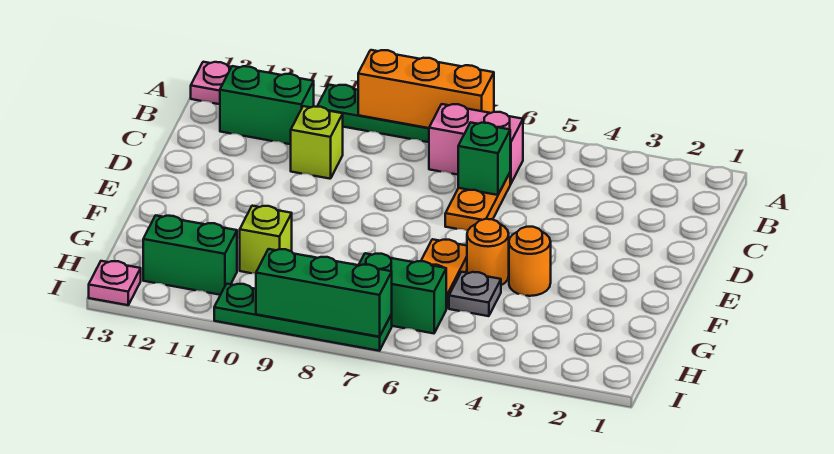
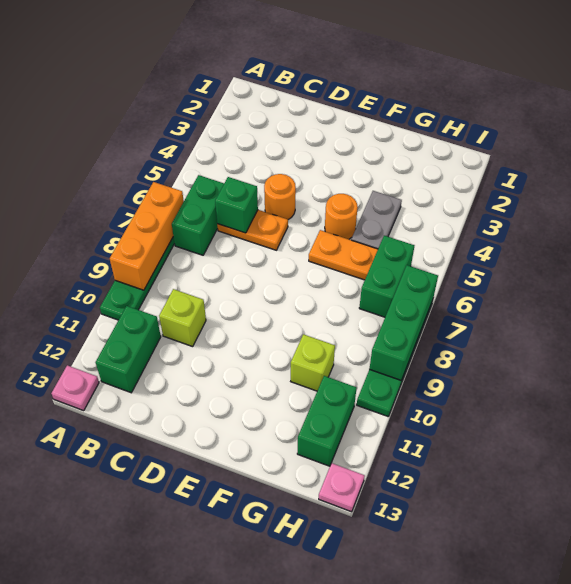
pink brick B6:B7 level 1 -> green brick B6:B7 level 1
orange round brick F4 level 1 -> orange round brick D5 level 1
grey plate G5 level 1 -> grey plate G4:G5 level 1

